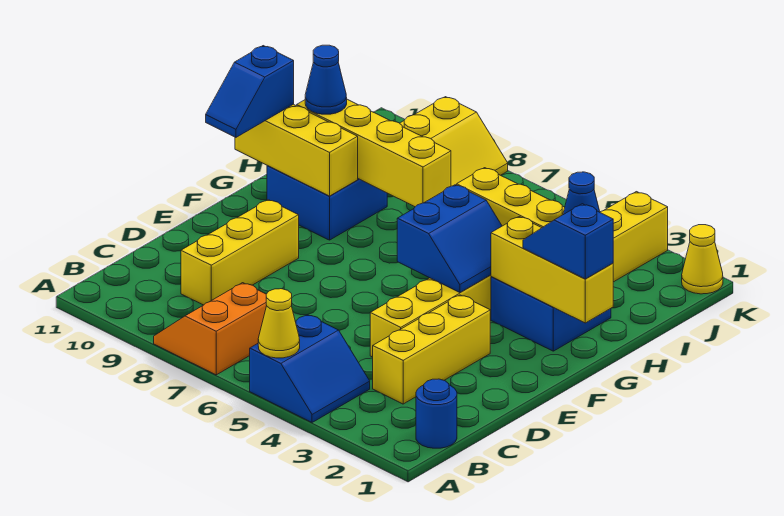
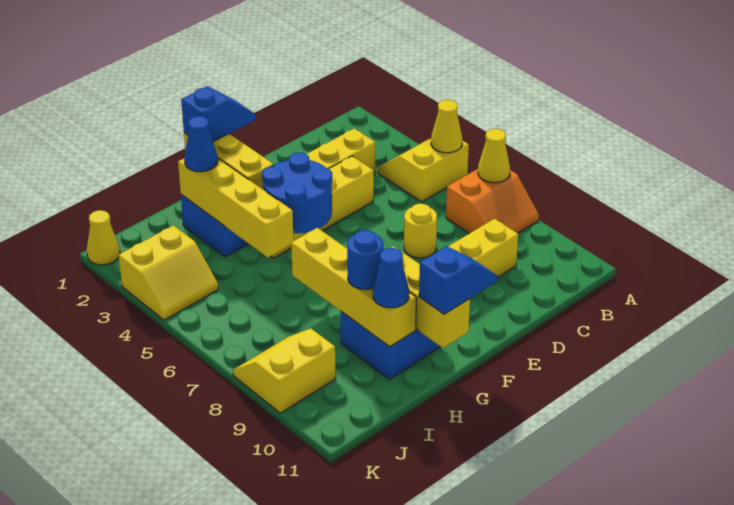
blue slope A4:B5 level 1 top 5 -> yellow slope A4:B5 level 1 top 5
none -> yellow cone A7 level 2
blue round brick B1 level 1 -> blue round brick H9 level 3
none -> yellow round brick D7 level 1
blue slope F4:G5 level 2 top 5 -> blue round brick F4:G5 level 2
blue slope G1:G2 level 3 top 1 -> blue slope F1:G1 level 3 top G

